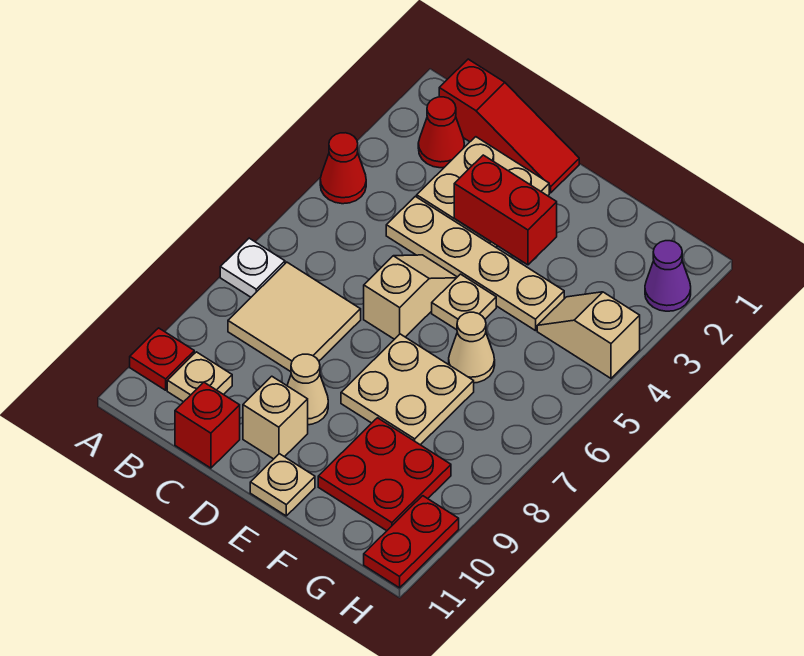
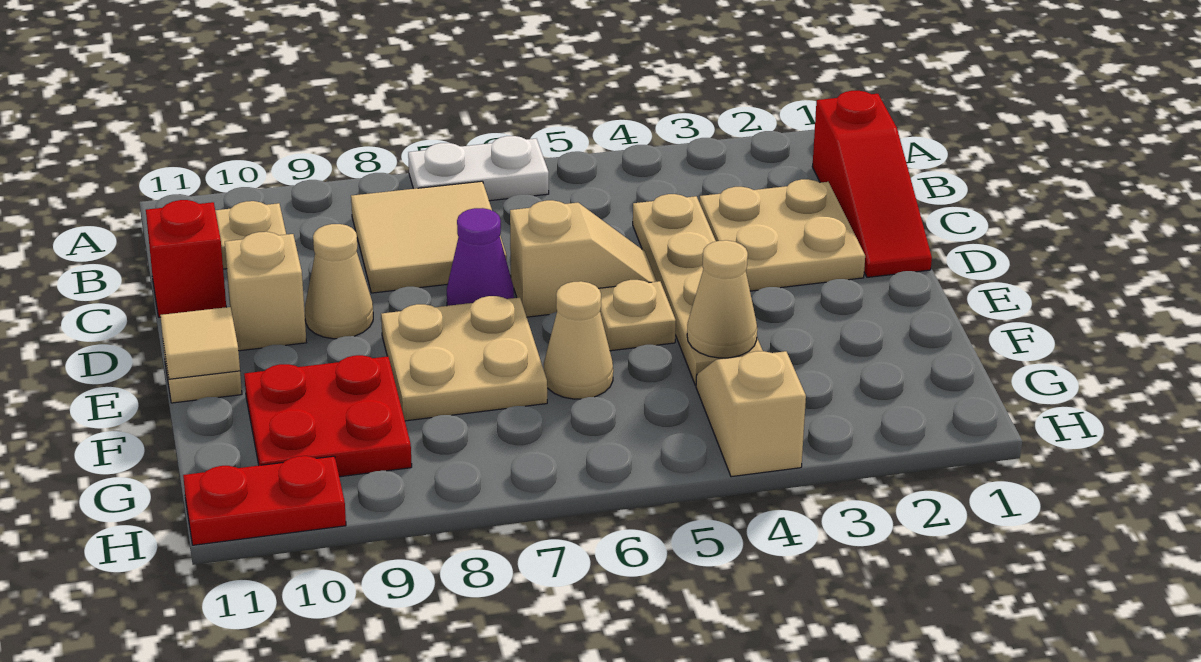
red cone A4 level 1 -> none
white plate A7 level 1 -> white plate A6:A7 level 1
red plate A10 level 1 -> none
red cone B2 level 1 -> none
red brick D3:E3 level 2 -> none
none -> tan tile E11 level 2
none -> tan cone F4 level 2
purple cone H2 level 1 -> purple cone D7 level 1

